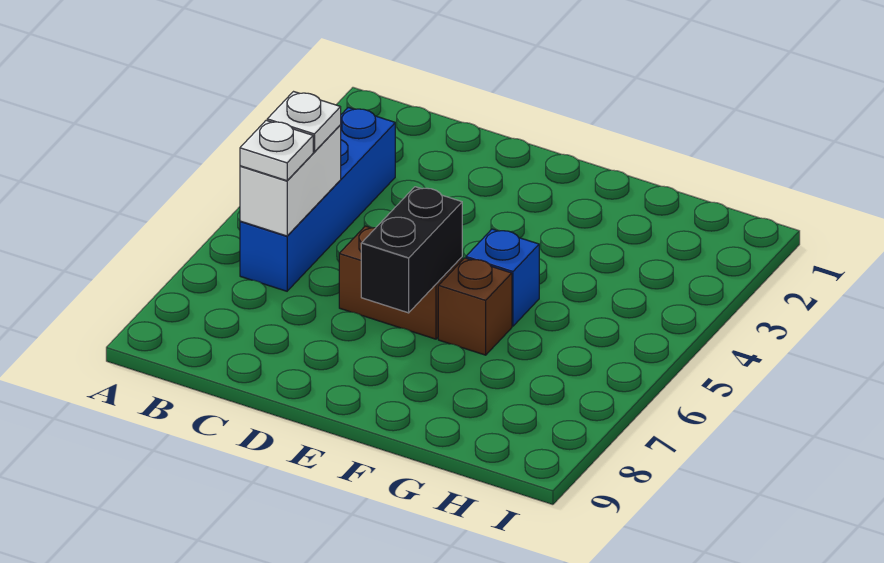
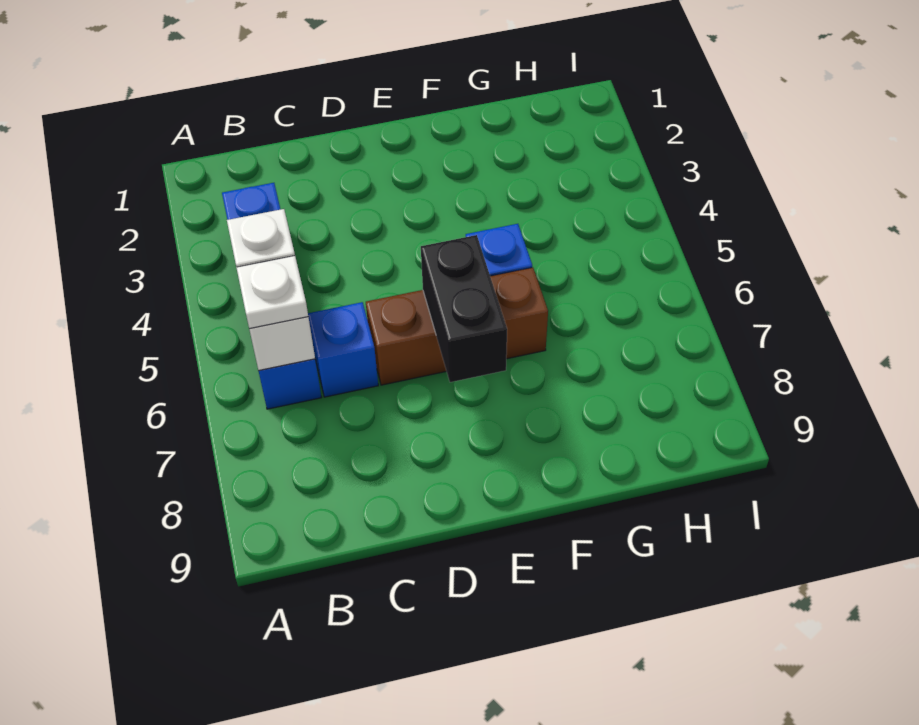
none -> blue brick C6 level 1

